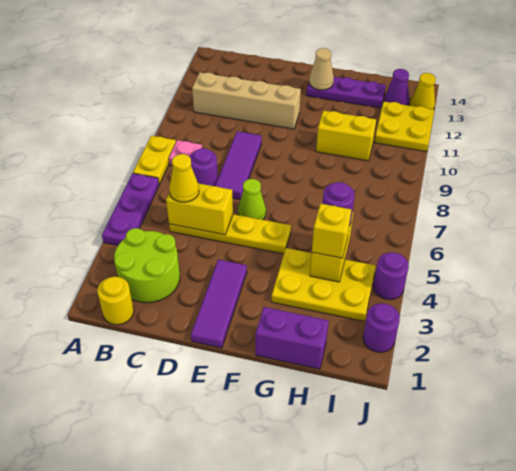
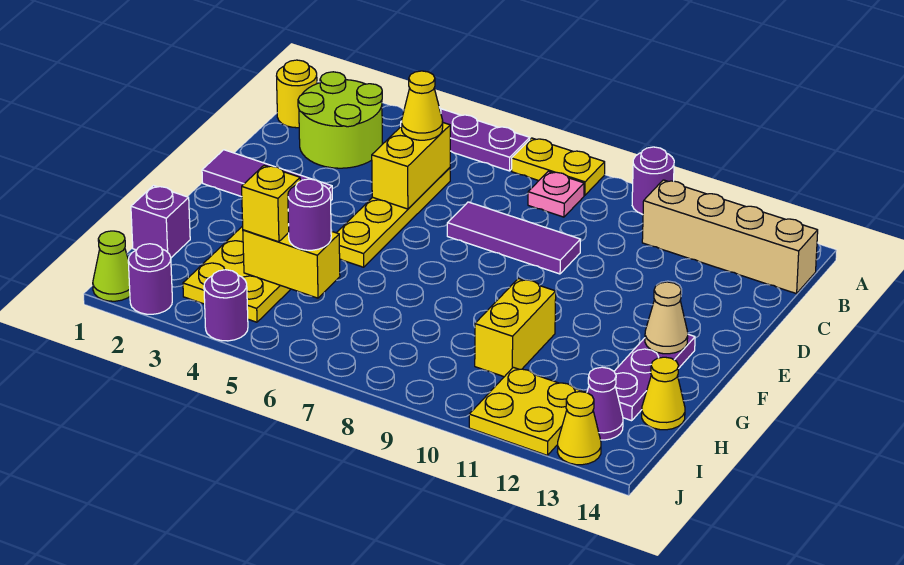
tan brick B11:E11 level 1 -> tan brick B11:B14 level 1
purple round brick C7 level 1 -> purple round brick A10 level 1
lime cone E6 level 1 -> lime cone J1 level 1
purple brick G1:H1 level 1 -> purple brick H1 level 1
none -> yellow cone H14 level 1

